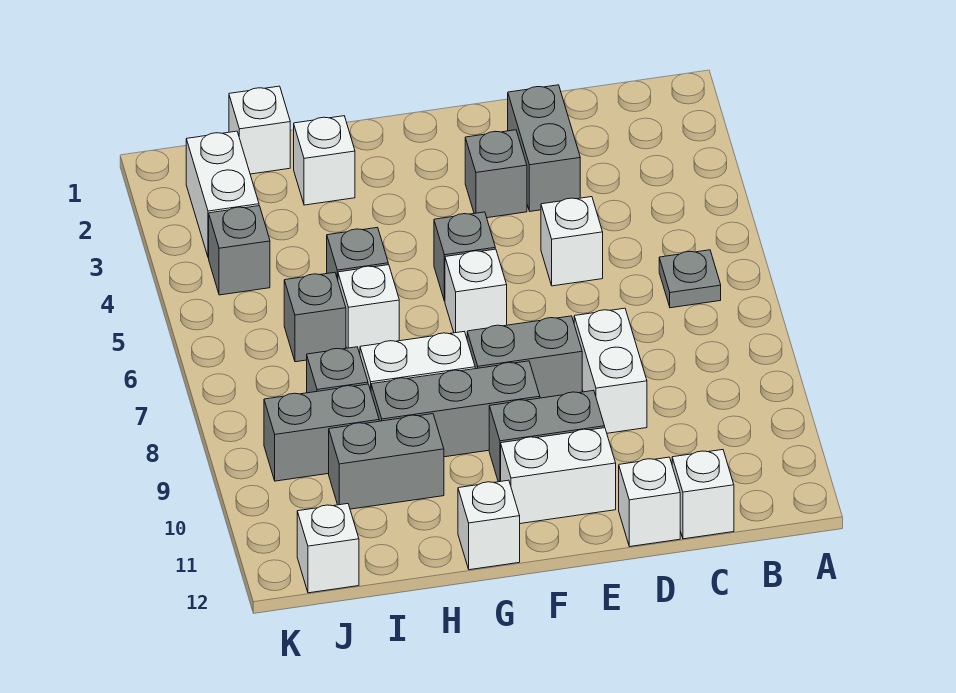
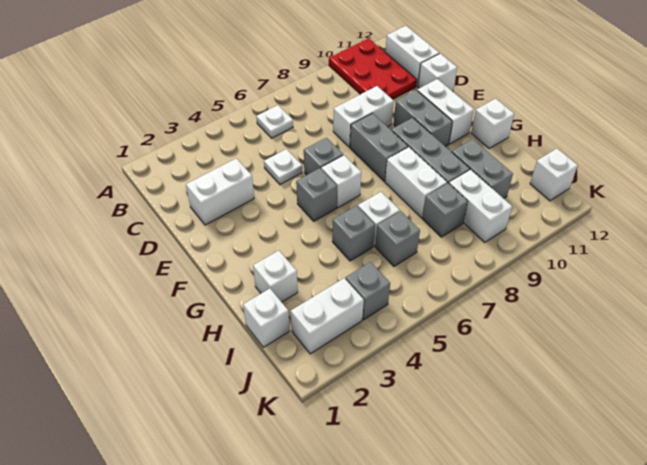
none -> red plate A10:C11 level 1
grey plate B6 level 1 -> white plate B6 level 1
white brick C12 level 1 -> white brick B12:C12 level 1
grey brick D2:D3 level 1 -> white brick D2:D3 level 1
white brick D5 level 1 -> white plate D5 level 1
grey brick E3 level 1 -> grey brick E6 level 1
grey brick I9:J9 level 1 -> white brick I9:J9 level 1

